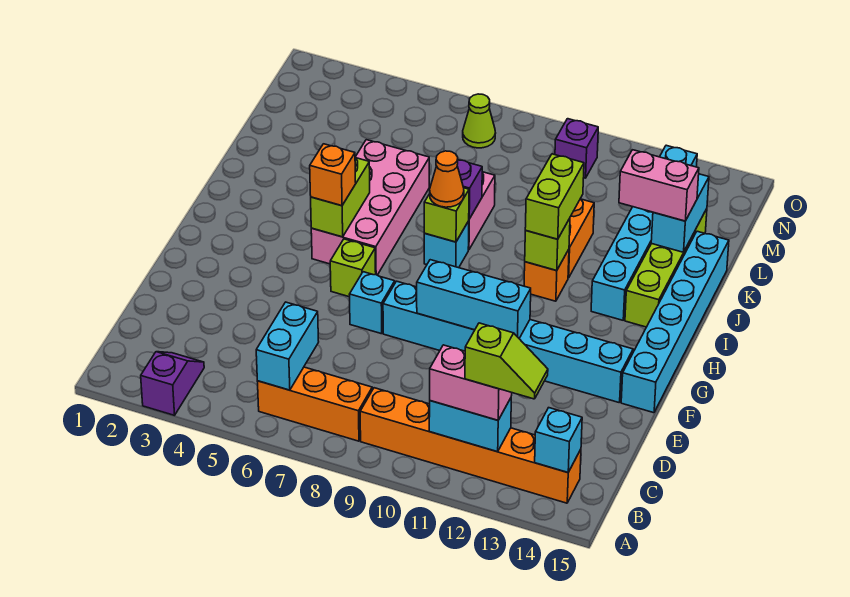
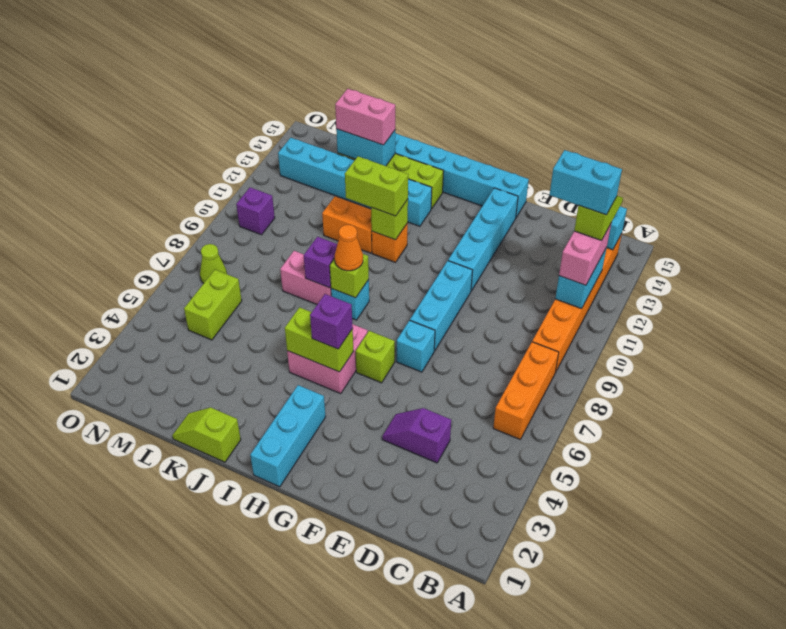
purple slope A3:B3 level 1 top A -> purple slope D4:E4 level 1 top D
cyan brick B6:C6 level 2 -> cyan brick B12:C12 level 5
cyan brick F9:F11 level 2 -> cyan brick H1:H3 level 1
pink brick H5:K6 level 1 -> pink brick H5:I6 level 1
orange brick H5 level 3 -> purple brick H5 level 3
none -> lime slope J1:K1 level 1 top J
pink brick K13:K14 level 3 -> pink brick K14:L14 level 3
none -> lime brick M5:M6 level 1

